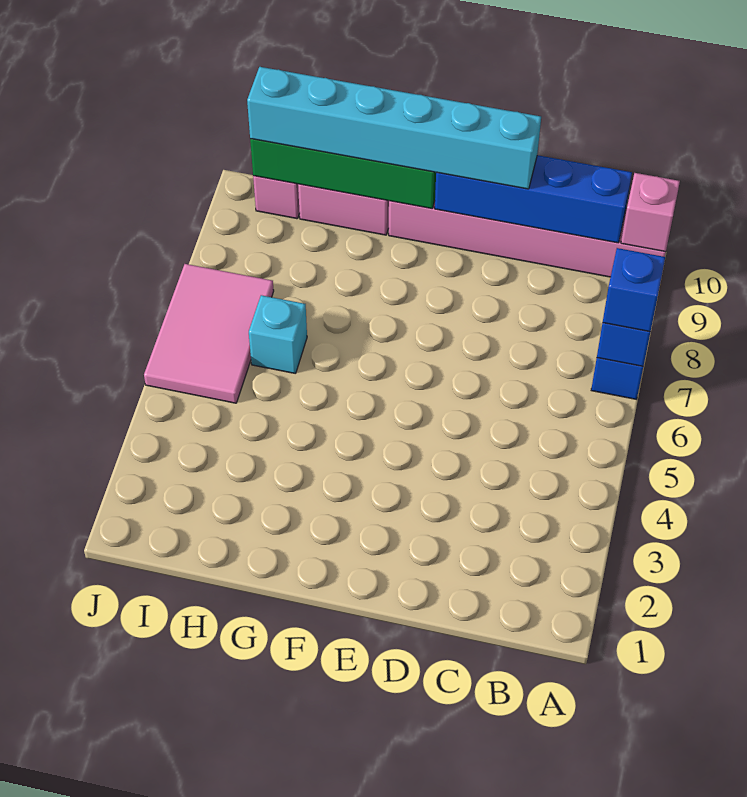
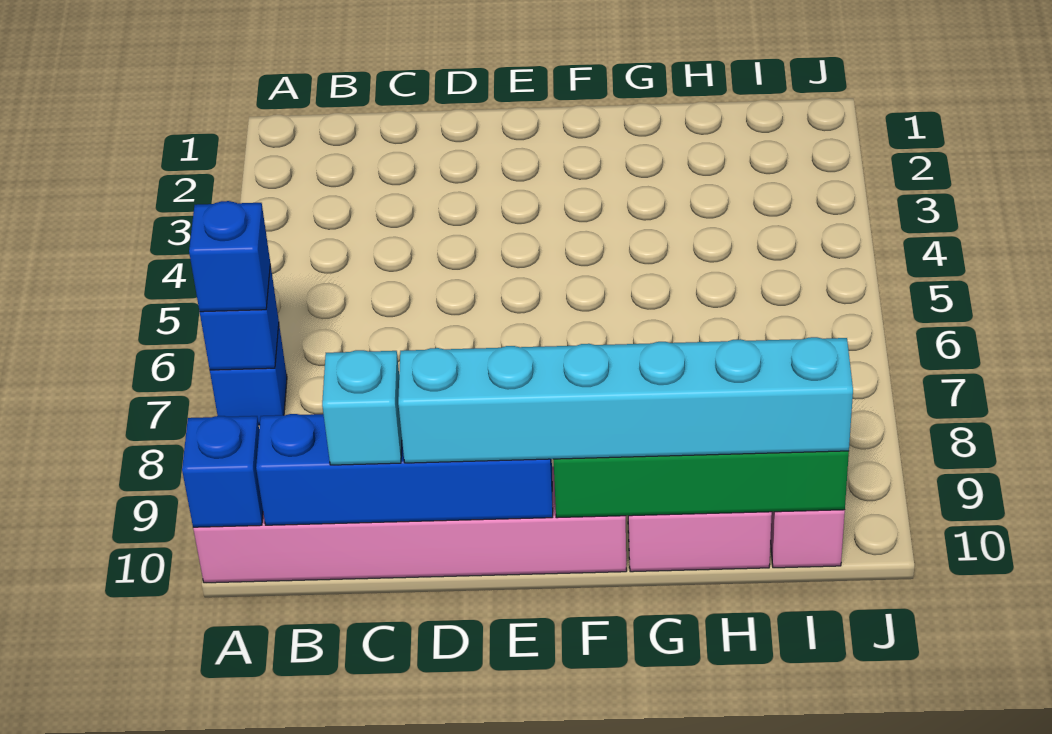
pink brick A10 level 2 -> blue brick A10 level 2
cyan brick H6 level 1 -> cyan brick C10 level 3
pink tile I5:J7 level 1 -> none

